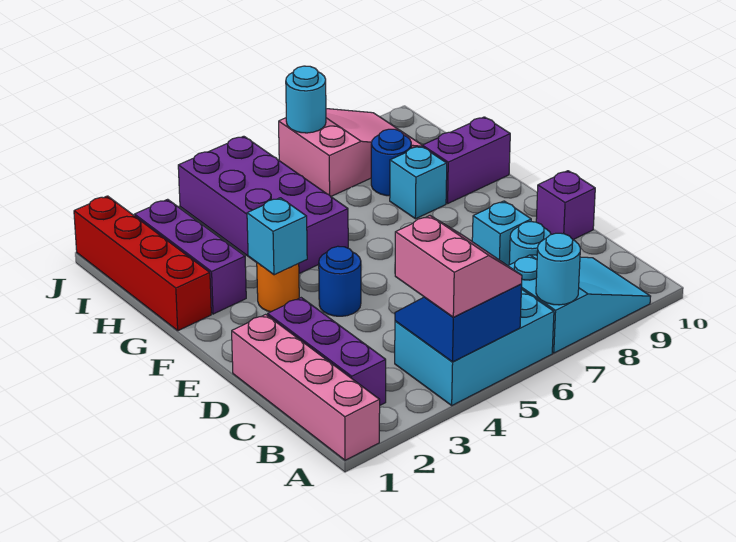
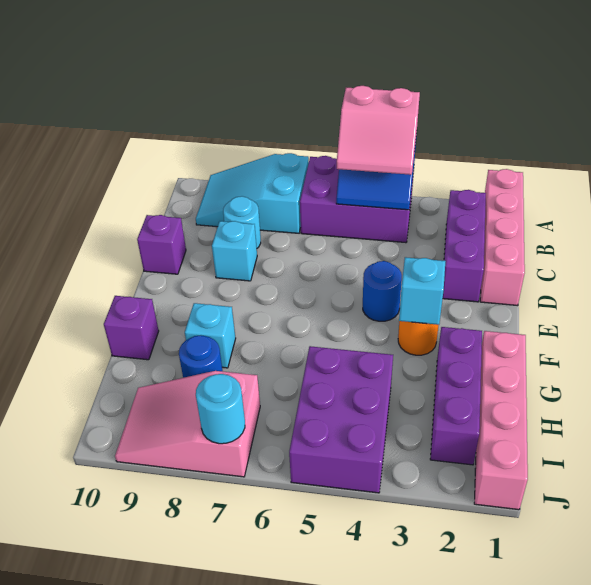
cyan brick A4:B6 level 1 -> purple brick A4:B6 level 1
pink slope A4:B5 level 3 top 4 -> pink slope A4:B5 level 3 top A
cyan round brick A7 level 2 -> none
red brick G1:J1 level 1 -> pink brick G1:J1 level 1
purple brick G4:J5 level 1 -> purple brick H4:J5 level 1
purple brick G9:G10 level 1 -> purple brick G10 level 1

